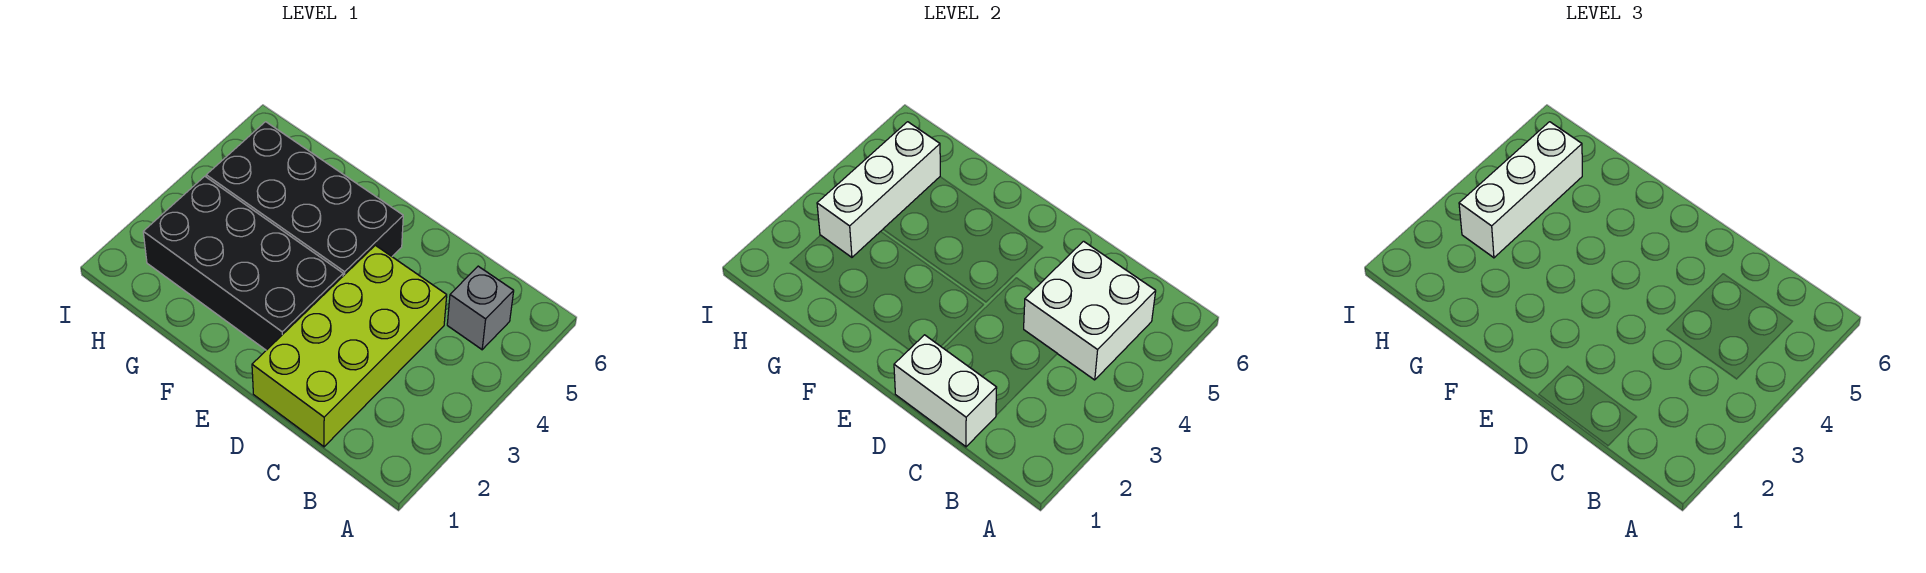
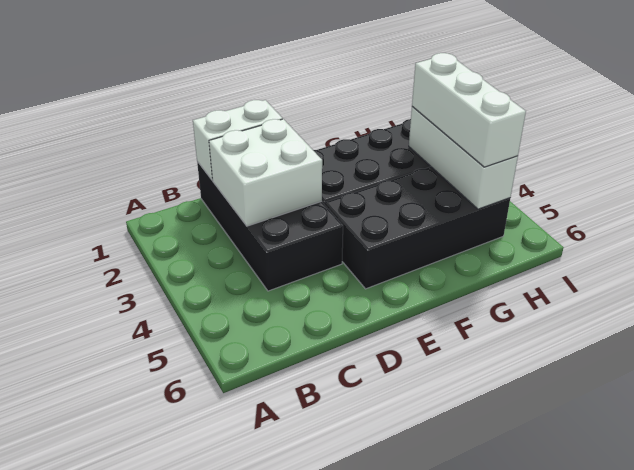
white brick B4:C5 level 2 -> white brick C2:D3 level 2
grey brick B5 level 1 -> none
lime brick C1:D4 level 1 -> black brick C1:D4 level 1

